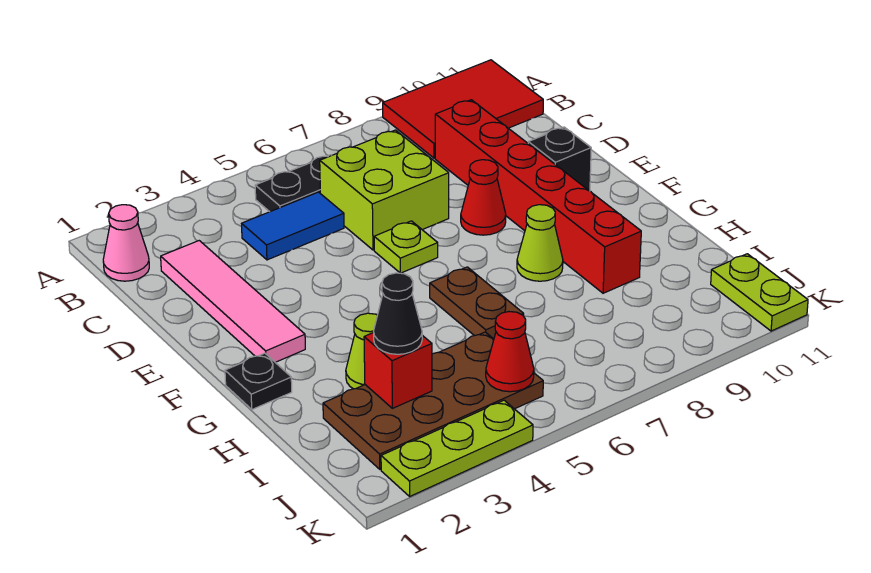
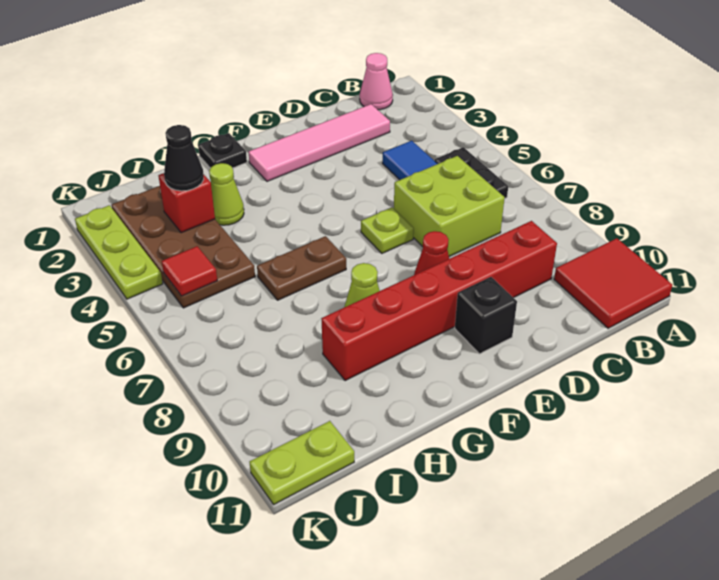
red tile A9:B11 level 1 -> red tile A10:B11 level 1
red cone J5 level 2 -> red tile J5 level 2

